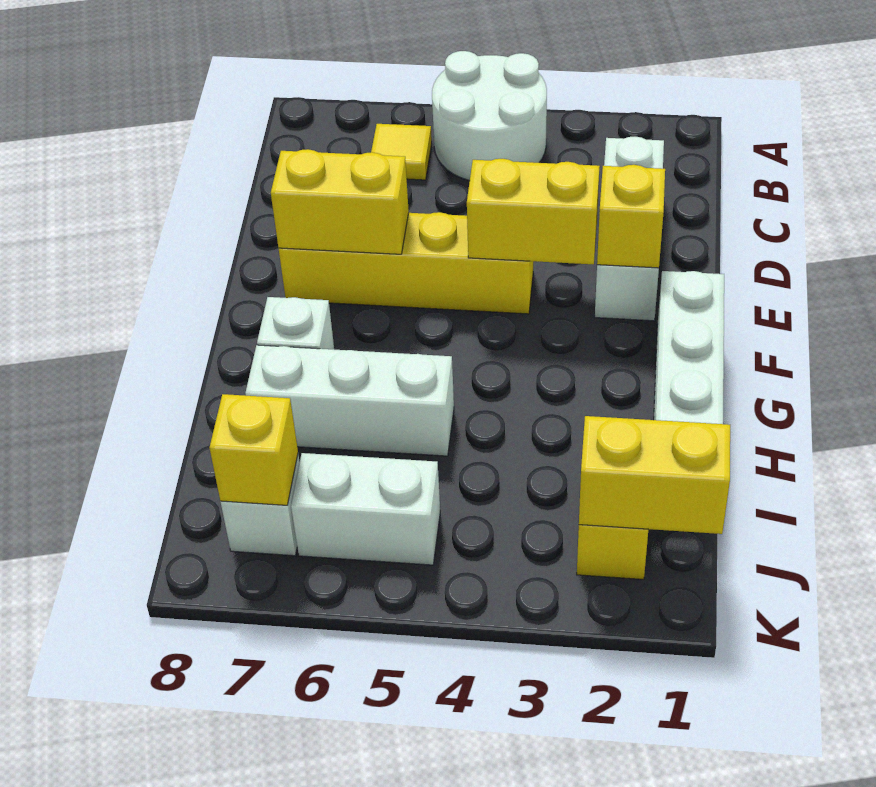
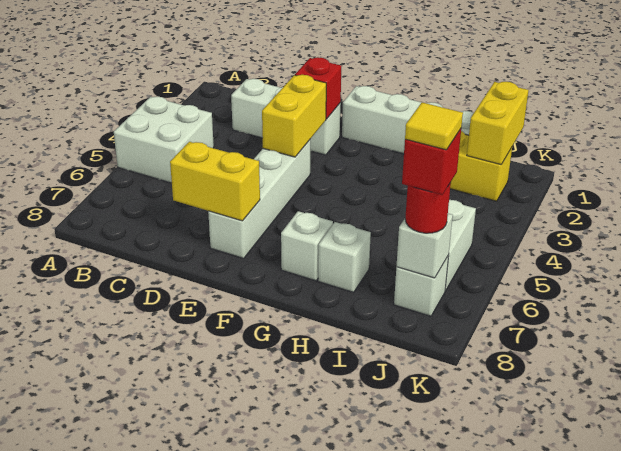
white round brick A4:B5 level 1 -> white brick A4:B5 level 1
yellow tile B6 level 1 -> yellow tile J7 level 5
yellow brick E2 level 2 -> red brick E2 level 2
yellow brick E4:E7 level 1 -> white brick E4:E7 level 1
yellow brick E6:E7 level 2 -> yellow brick D7:E7 level 2
white brick H5:H7 level 1 -> white brick H7 level 1
yellow brick J7 level 2 -> white brick J7 level 2
none -> red round brick J7 level 3
none -> red brick J7 level 4

